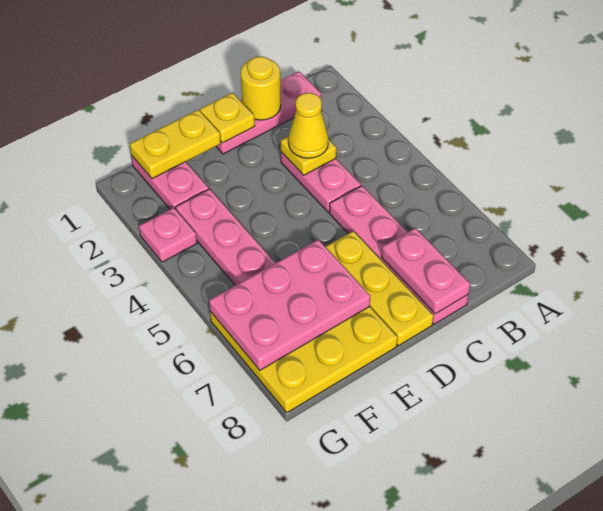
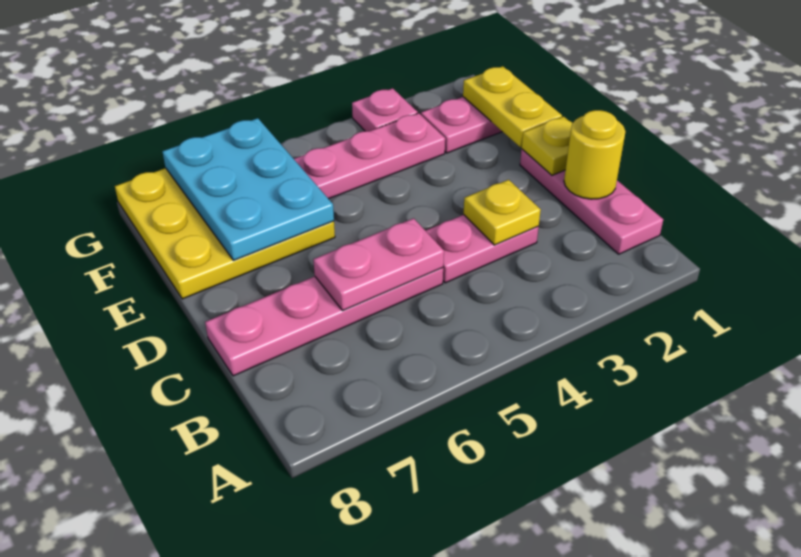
yellow cone C3 level 3 -> none
pink plate C7:C8 level 2 -> pink plate C5:C6 level 2
yellow plate D6:D8 level 1 -> none
pink plate E6:G7 level 2 -> cyan plate E6:G7 level 2

